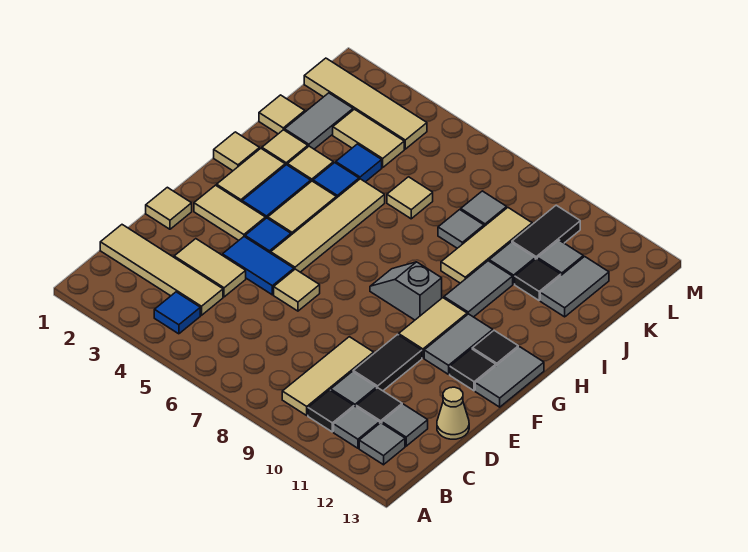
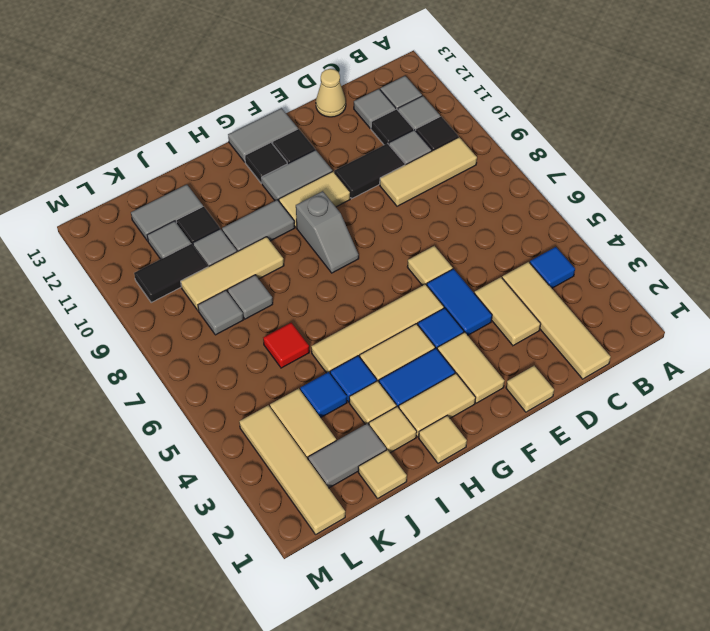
tan tile J6 level 1 -> red tile J6 level 1

